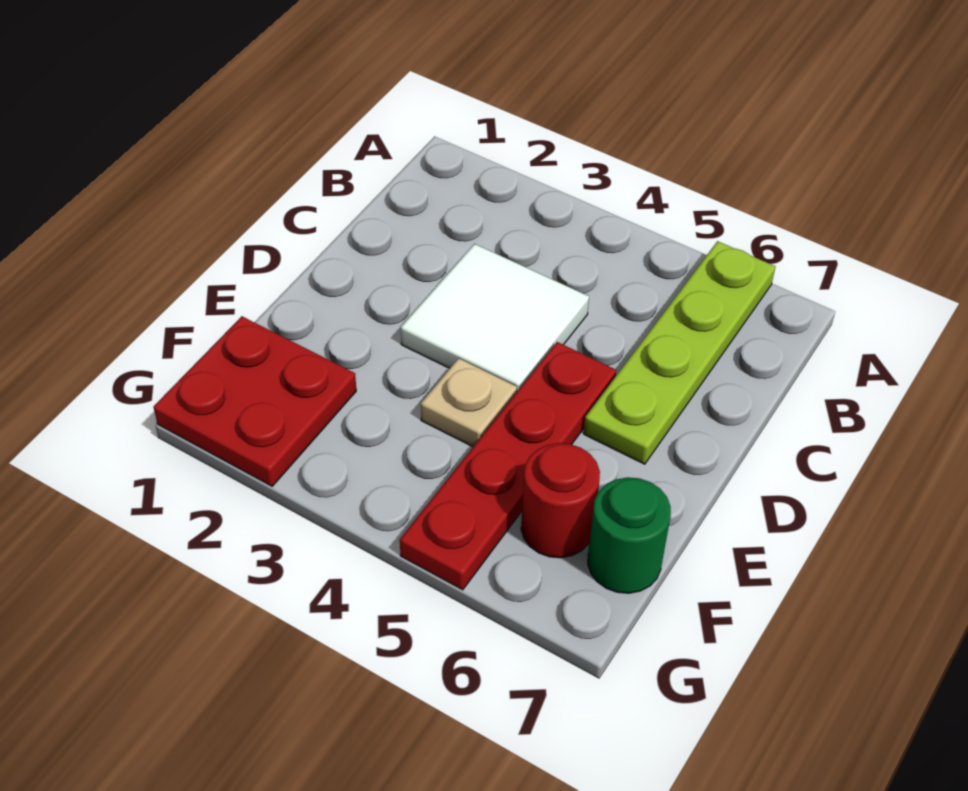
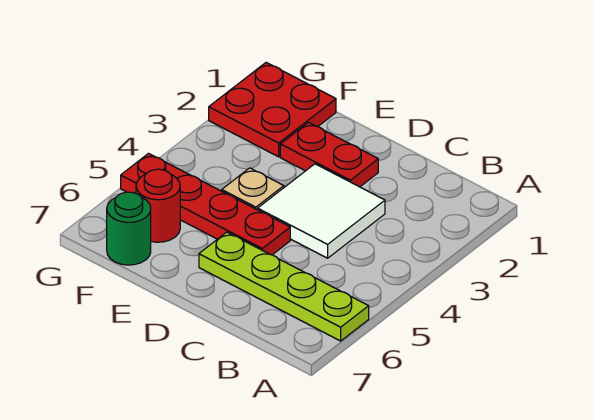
none -> red plate D2:E2 level 1

